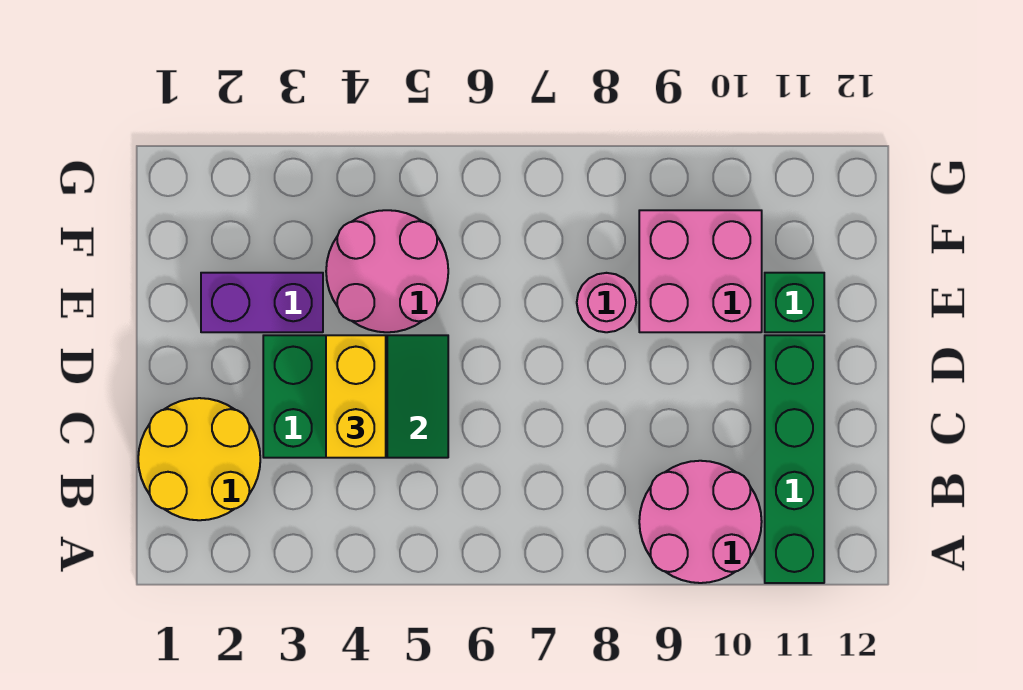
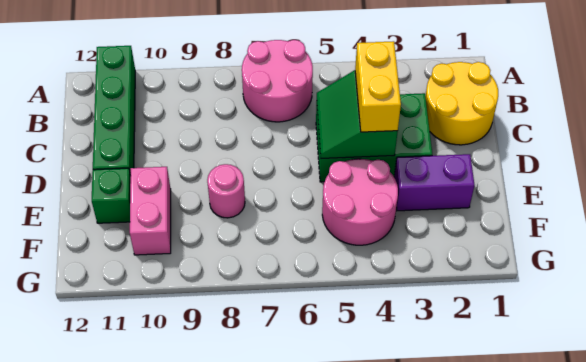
pink round brick A9:B10 level 1 -> pink round brick A6:B7 level 1
pink brick E9:F10 level 1 -> pink brick E10:F10 level 1

